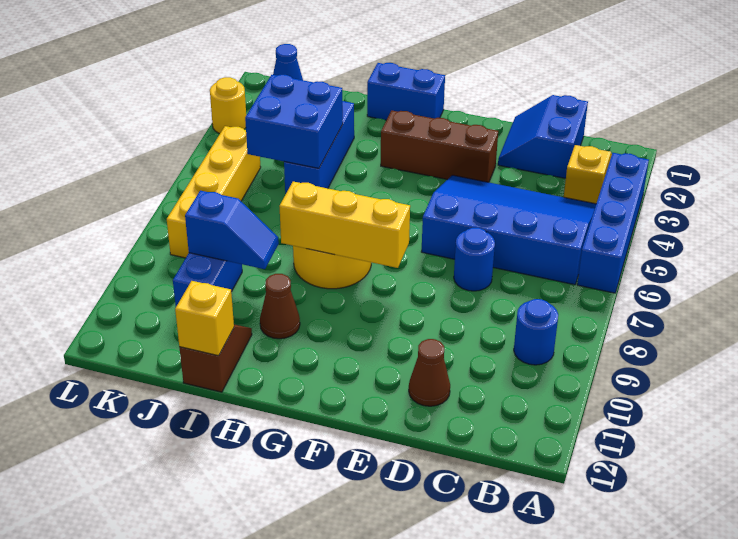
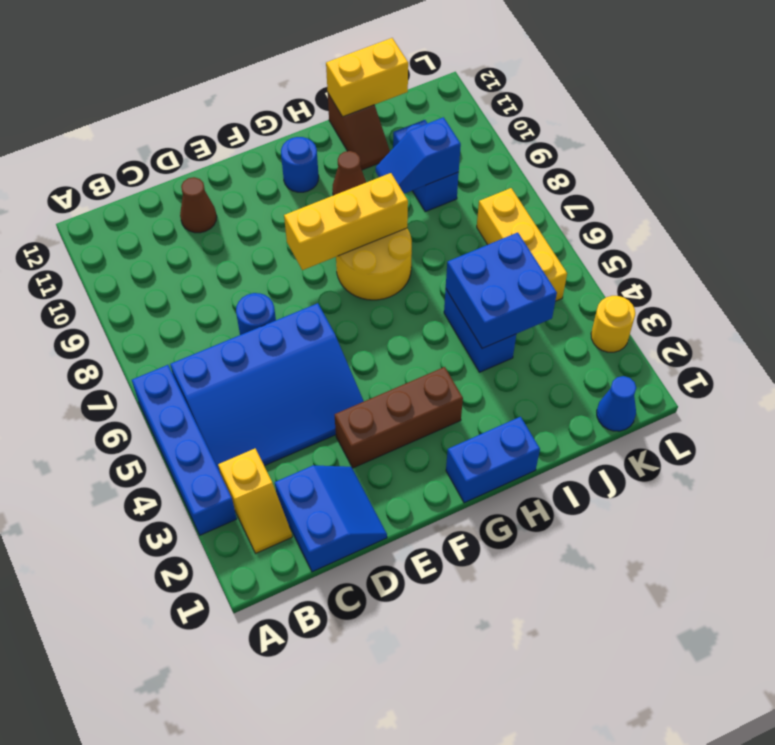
blue round brick B9 level 1 -> blue round brick G11 level 1
blue brick I3:I5 level 1 -> blue brick I4:I5 level 1
yellow brick I12 level 2 -> yellow brick I12:J12 level 2
yellow brick K5:K8 level 1 -> yellow brick K5:K7 level 1

